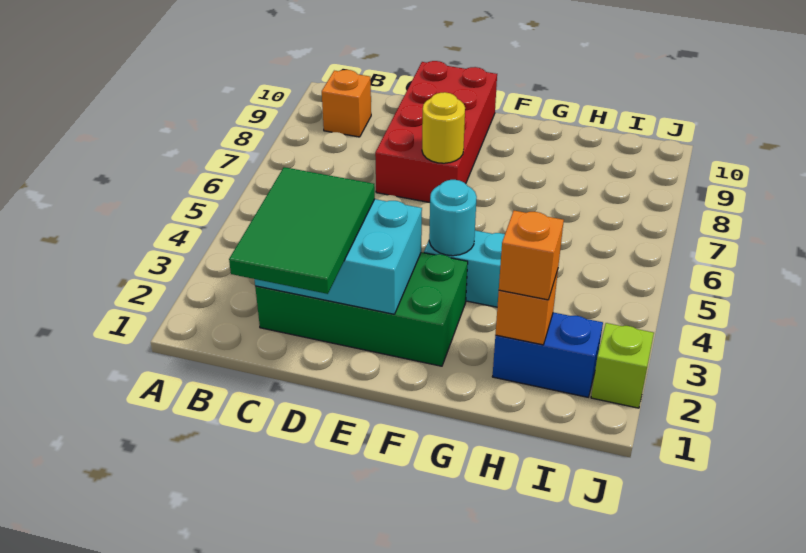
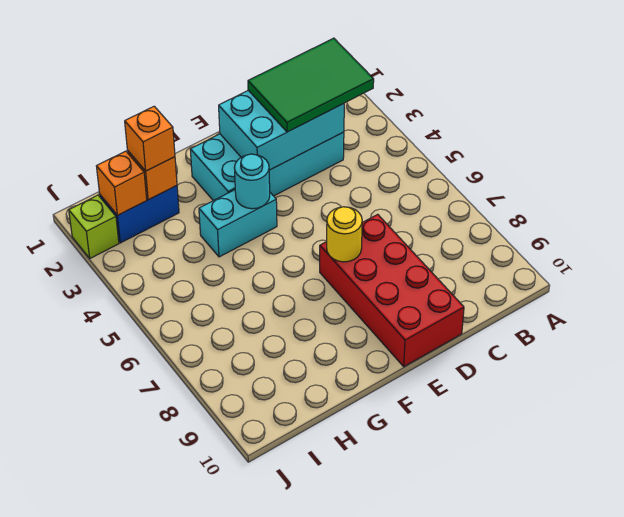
orange brick B9 level 1 -> orange brick I2 level 2
green tile C1:D3 level 3 -> green tile B2:D3 level 3
green brick C2:F3 level 1 -> cyan brick C2:F3 level 1

